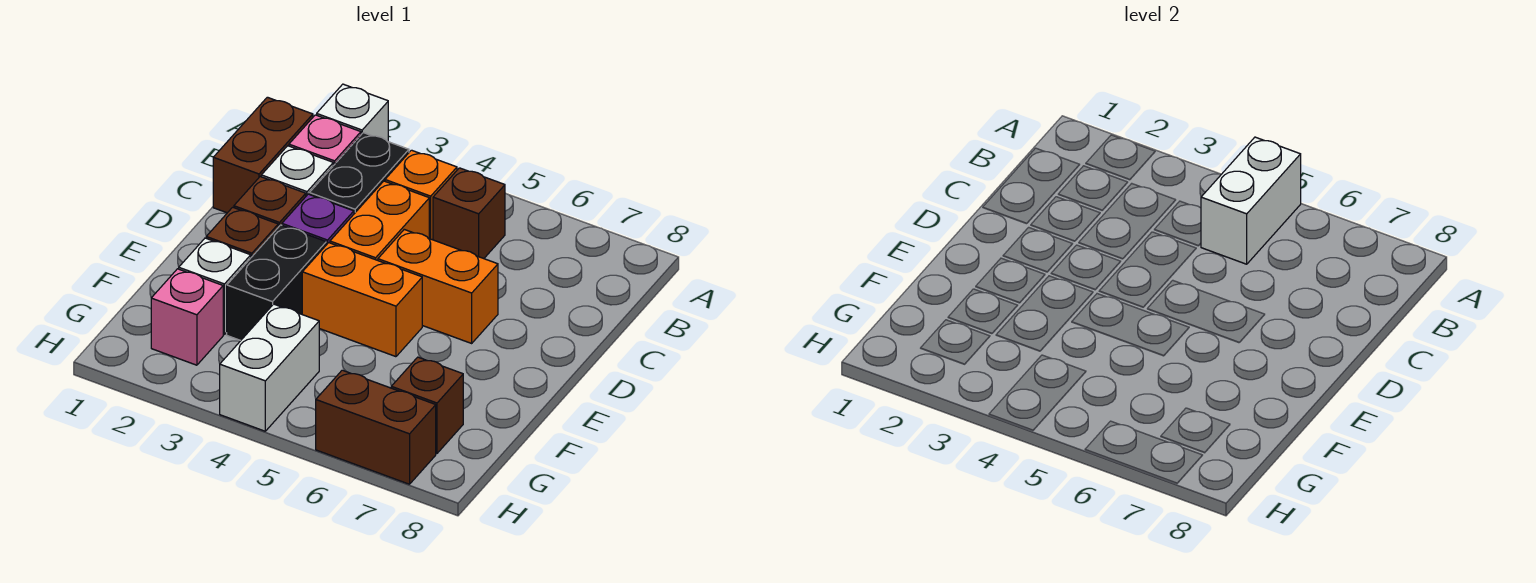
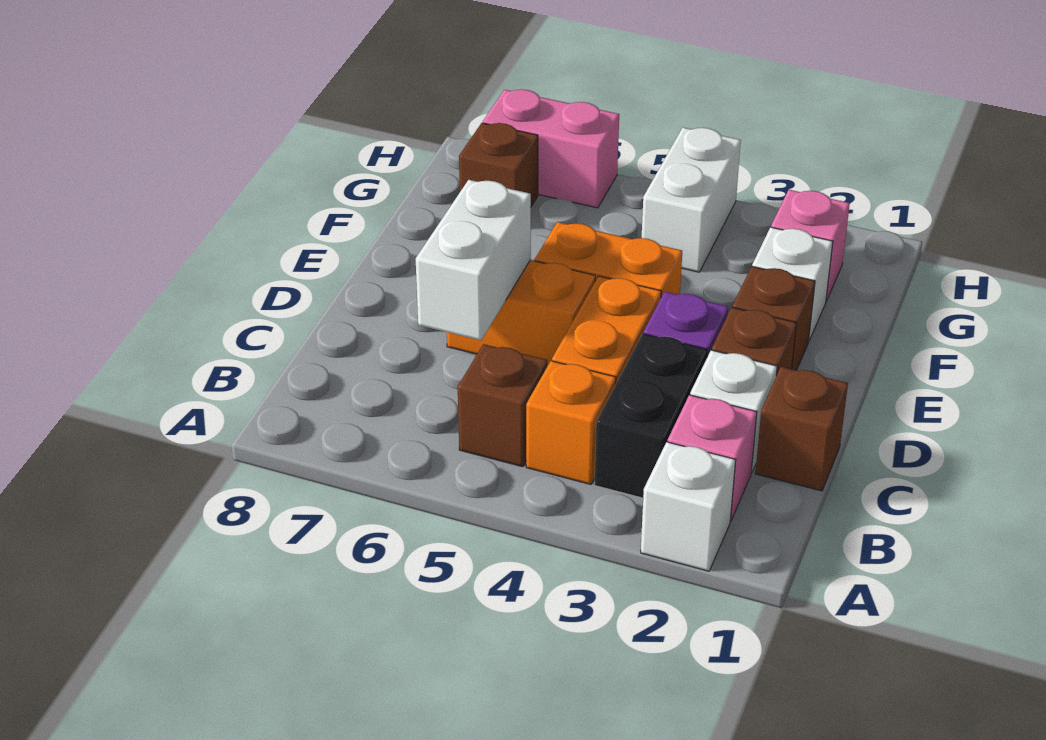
white brick A5:B5 level 2 -> white brick C6:D6 level 2
brown brick B1:C1 level 1 -> brown brick C1 level 1
black brick E3:F3 level 1 -> none
brown brick H6:H7 level 1 -> pink brick H6:H7 level 1

